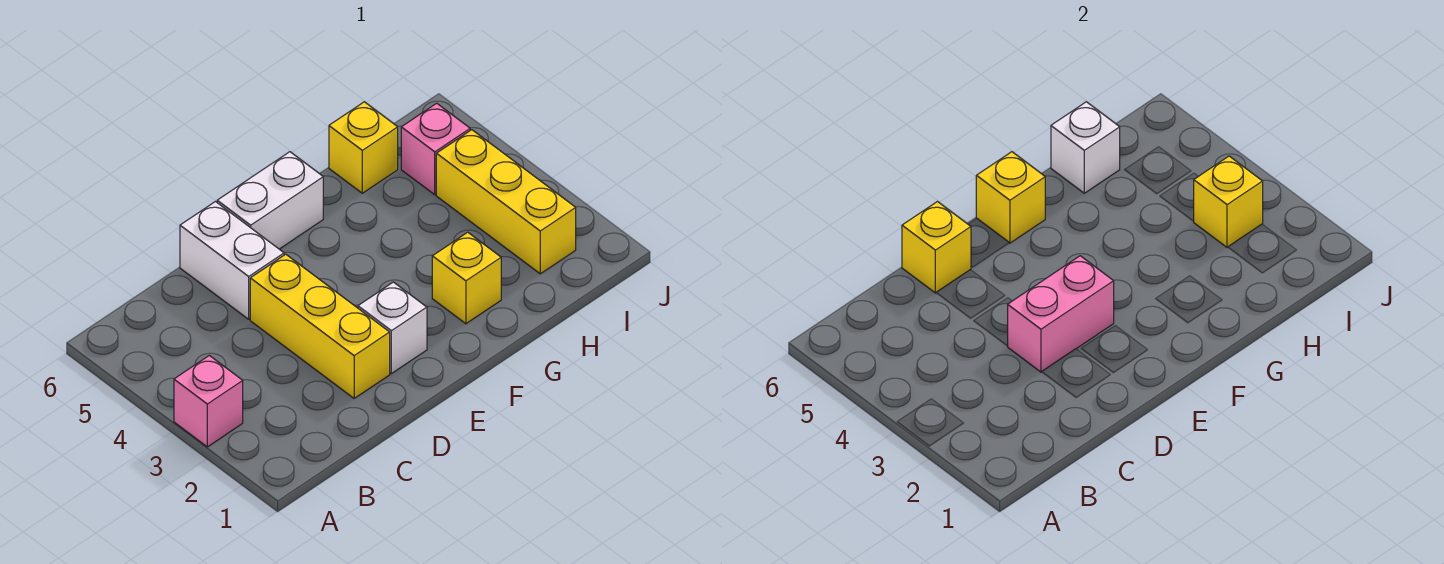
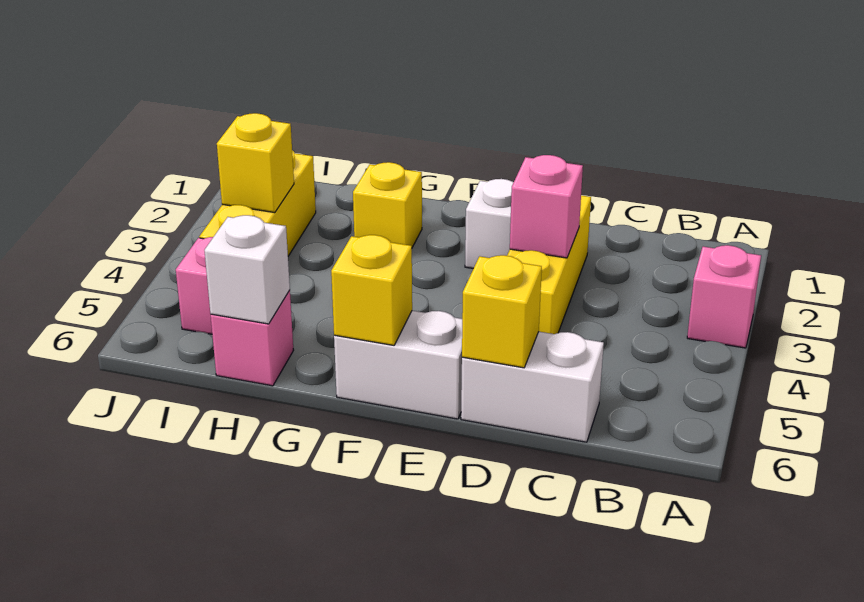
pink brick D3:E3 level 2 -> pink brick D3 level 2
white brick D5:D6 level 1 -> white brick C6:D6 level 1
yellow brick H6 level 1 -> pink brick H6 level 1

